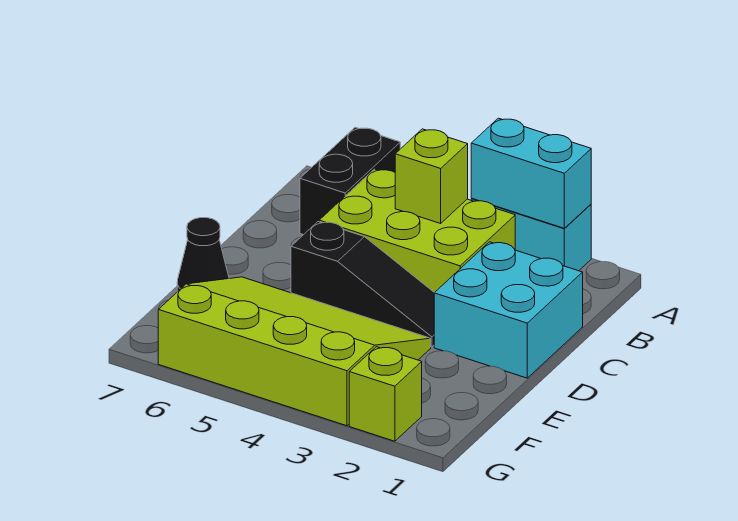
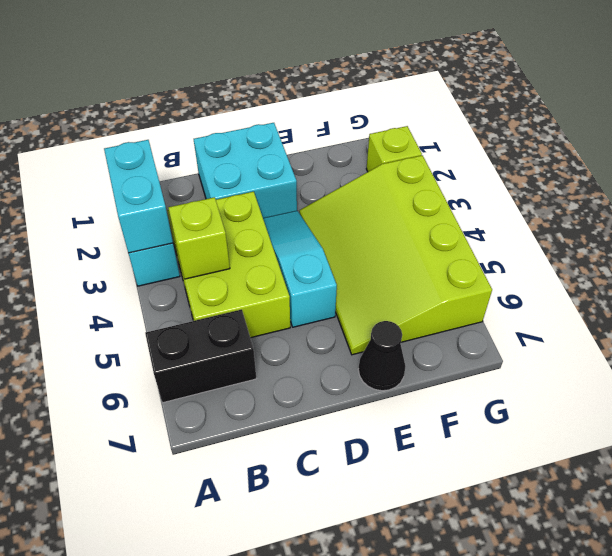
black slope D3:D5 level 1 top 5 -> cyan slope D3:D5 level 1 top 5

